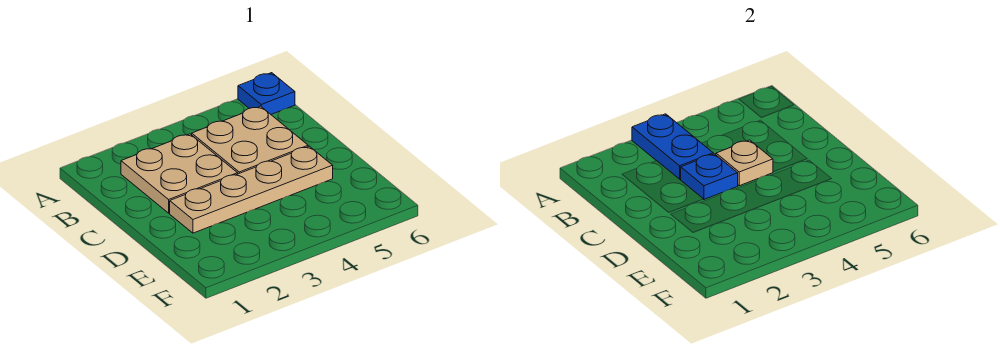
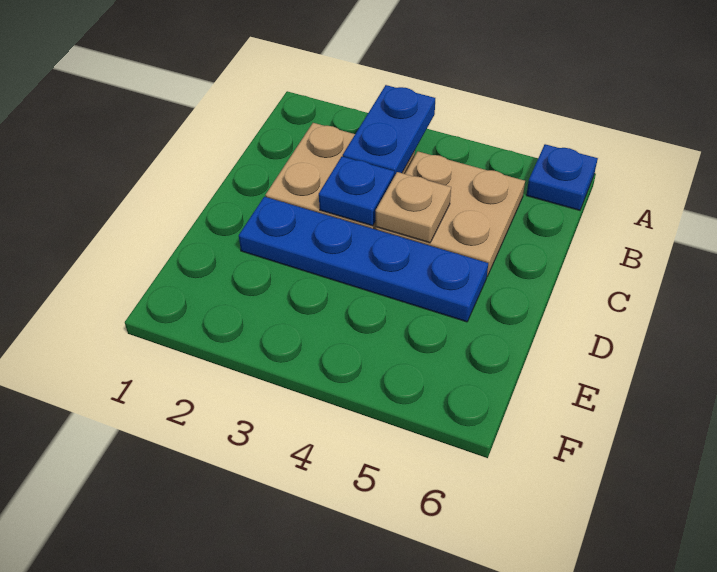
tan plate D2:D5 level 1 -> blue plate D2:D5 level 1

